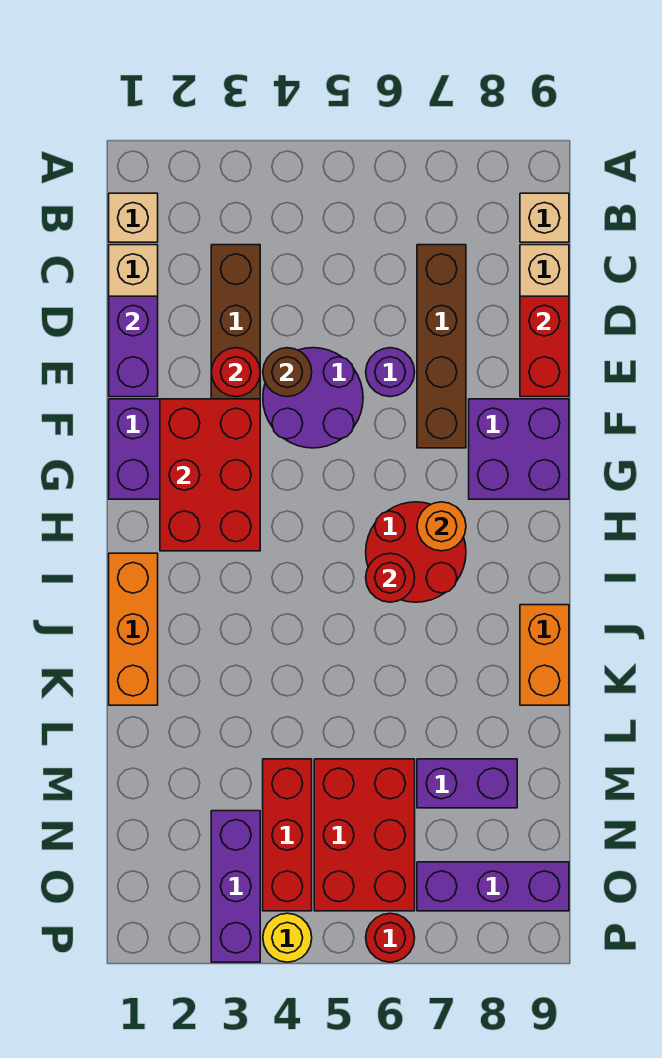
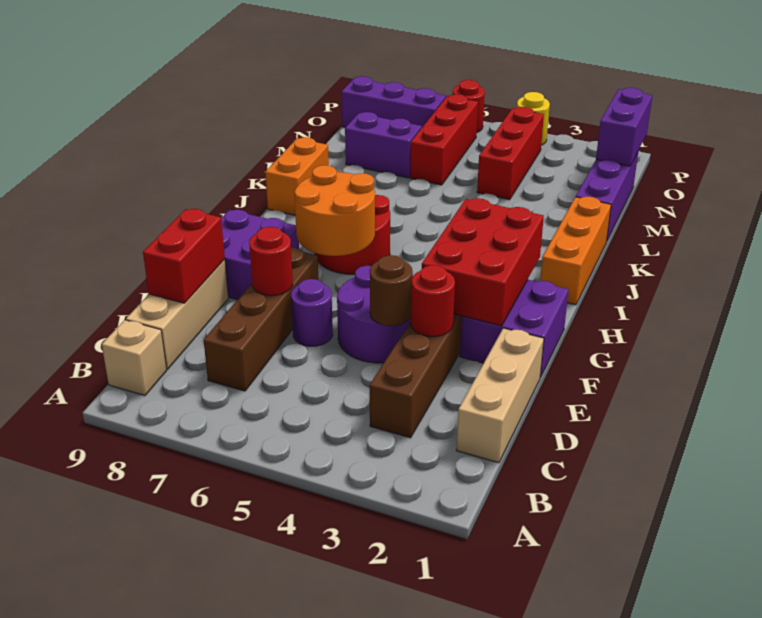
tan brick B1 level 1 -> none
purple brick D1:E1 level 2 -> purple brick N1:O1 level 2
orange round brick H7 level 2 -> orange round brick G6:H7 level 2
red round brick I6 level 2 -> red round brick E7 level 2
red brick M5:O6 level 1 -> red brick M6:O6 level 1
purple brick N3:P3 level 1 -> purple brick L1:N1 level 1

